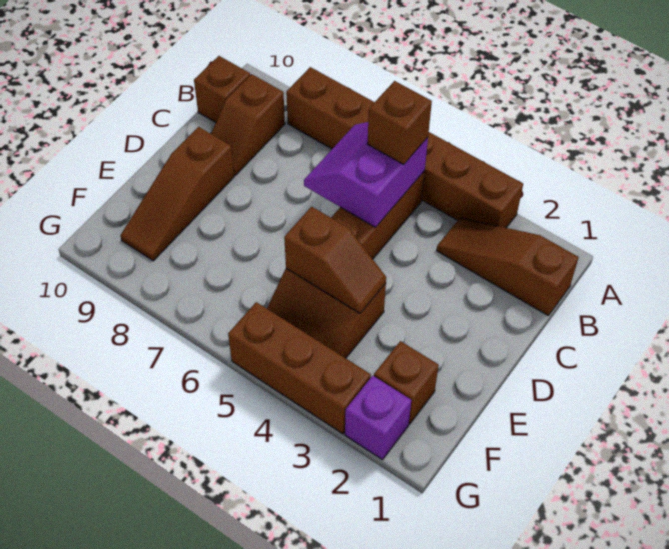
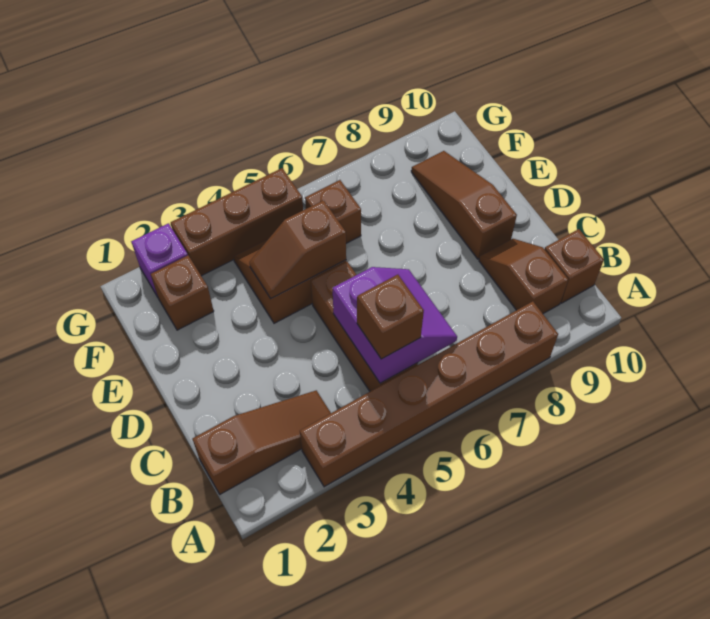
none -> brown brick F6 level 1

